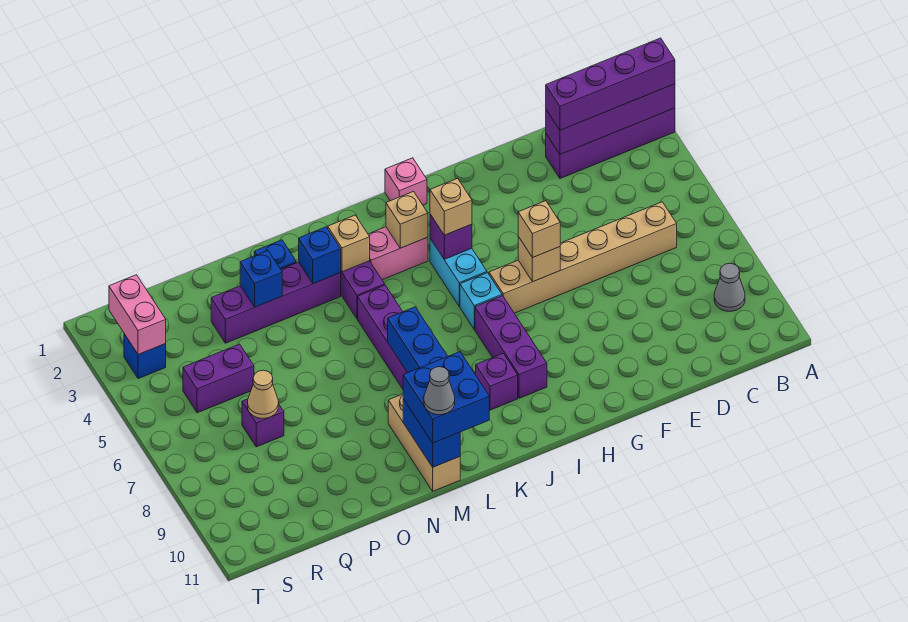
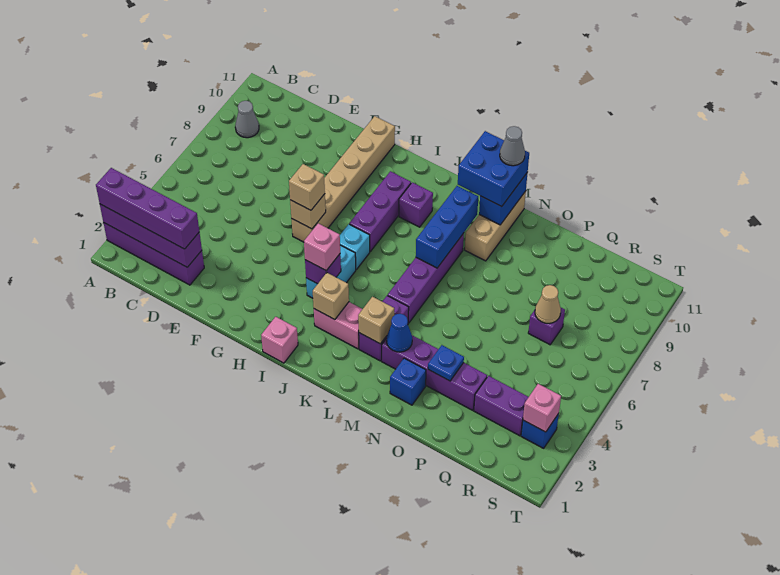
tan brick C6:H6 level 1 -> tan brick G6:G11 level 1
tan brick I4 level 3 -> pink brick I4 level 3
blue brick M3 level 2 -> blue cone M3 level 2
blue brick O3 level 2 -> blue plate O3 level 2
purple brick Q5:R5 level 1 -> purple brick Q3:R3 level 1
pink brick S2:S3 level 2 -> pink brick S3 level 2

